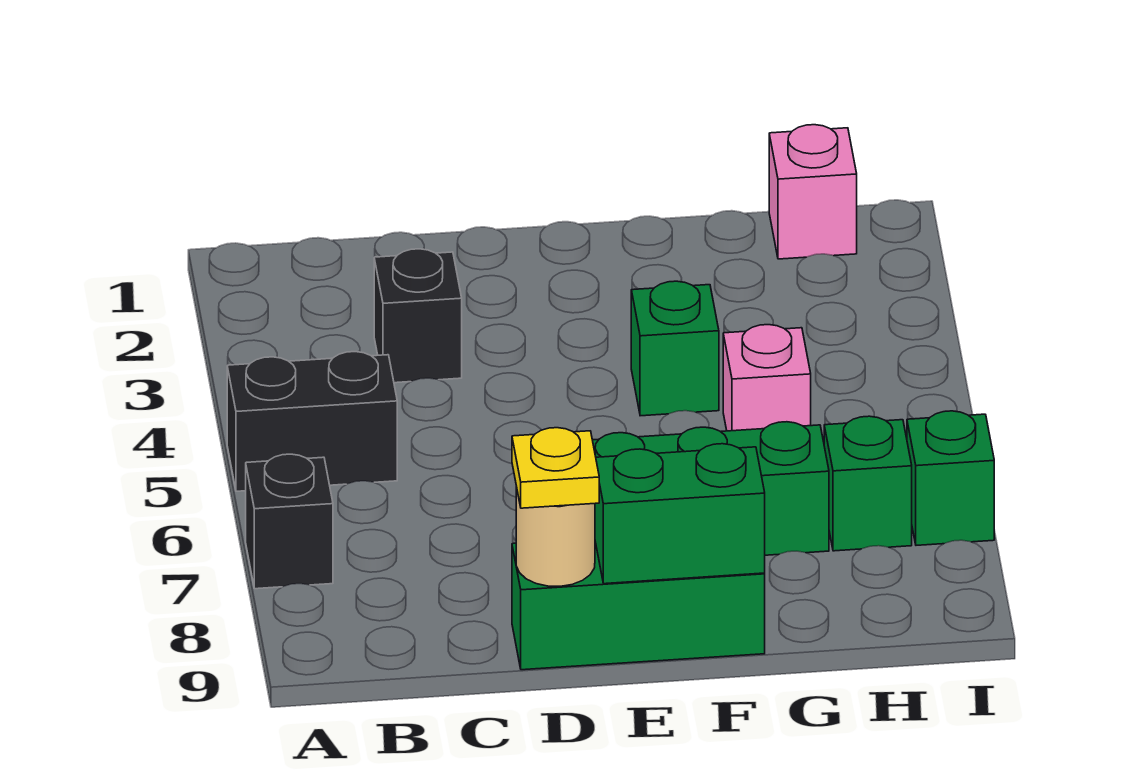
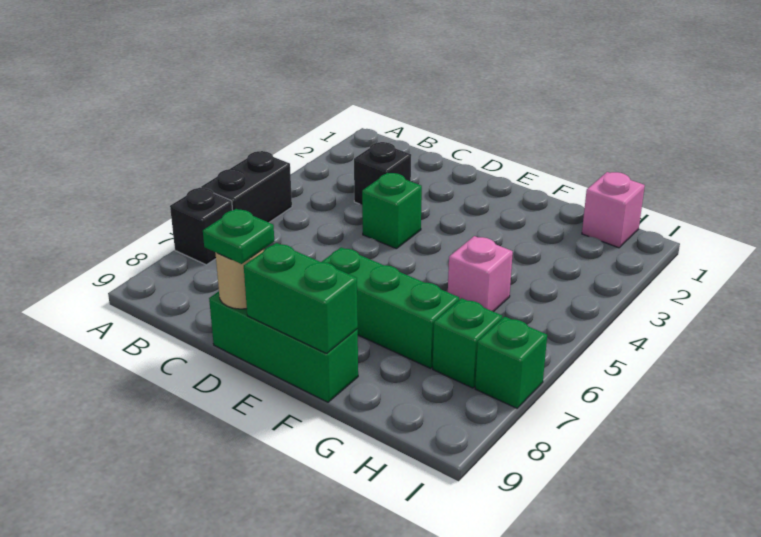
black brick A5:B5 level 1 -> black brick A5:A6 level 1
yellow plate D9 level 3 -> green plate D9 level 3
green brick F4 level 1 -> green brick D4 level 1

